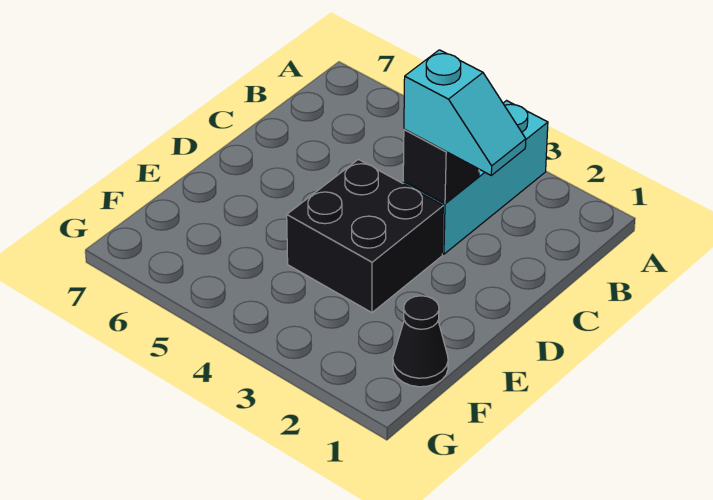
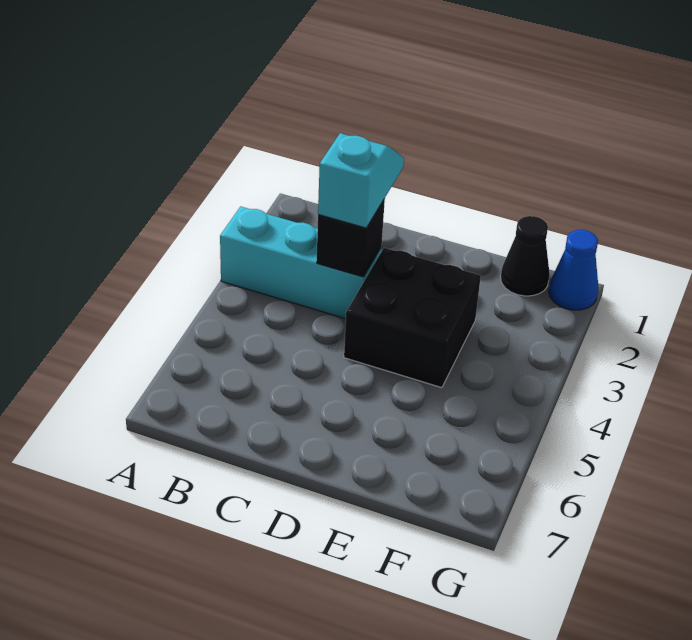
none -> blue cone G1 level 1

